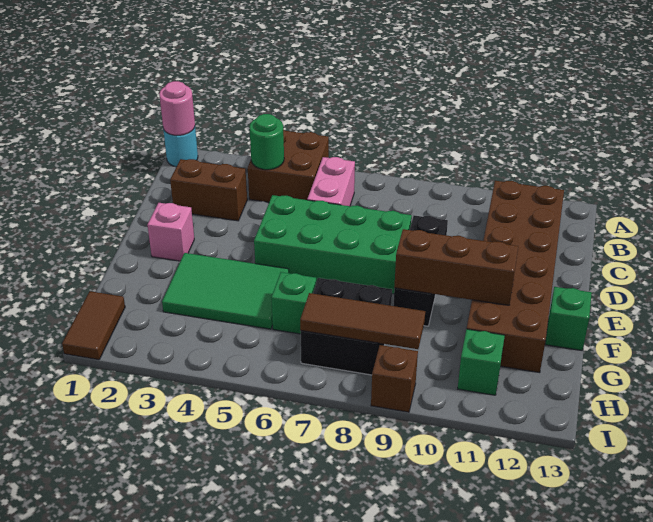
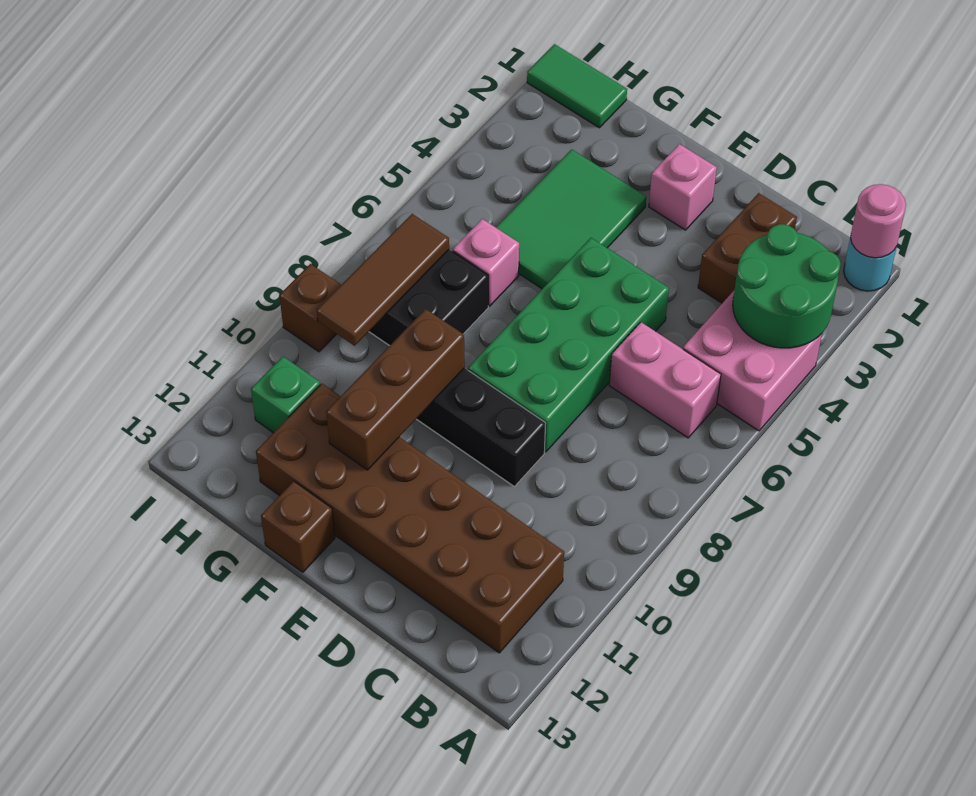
brown brick A4:B5 level 1 -> pink brick A4:B5 level 1
green round brick B4 level 2 -> green round brick A3:B4 level 2
green brick F13 level 1 -> brown brick F13 level 1
green brick G6 level 1 -> pink brick G6 level 1
brown tile H1:I1 level 1 -> green tile H1:I1 level 1

